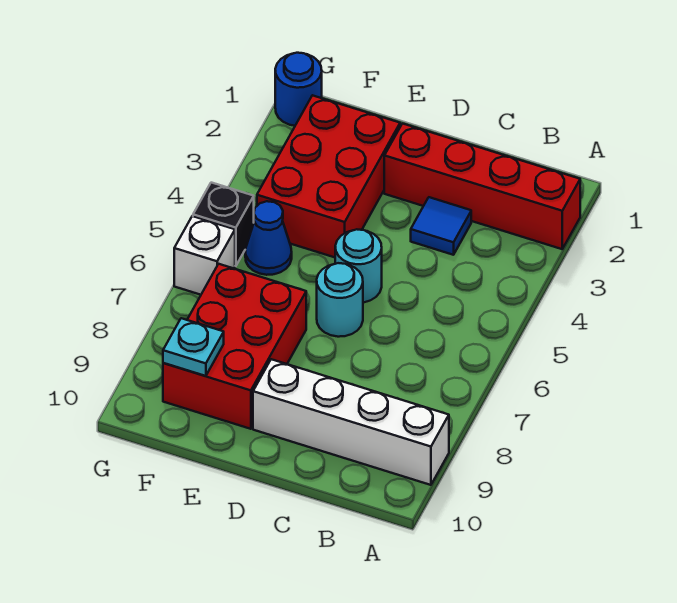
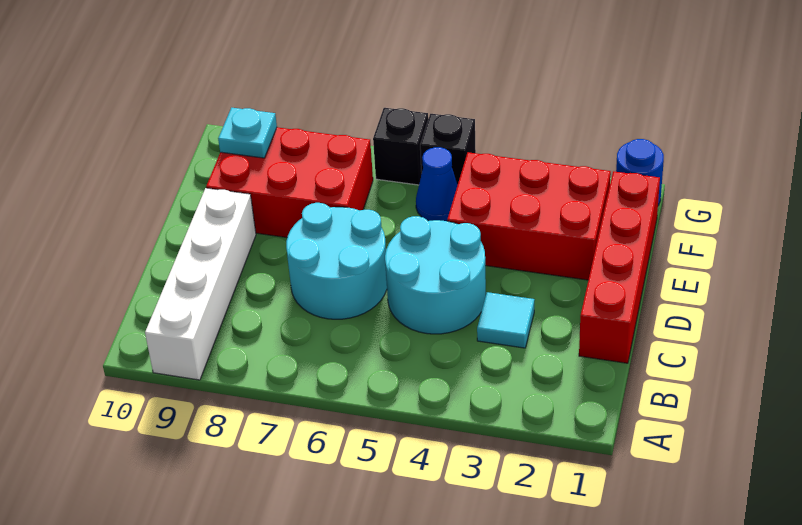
red brick A2:D2 level 1 -> red brick C1:F1 level 1
blue tile C3 level 1 -> cyan tile C3 level 1
cyan round brick D5 level 1 -> cyan round brick C4:D5 level 1
cyan round brick D6 level 1 -> cyan round brick C6:D7 level 1
white brick G6 level 1 -> black brick G6 level 1

